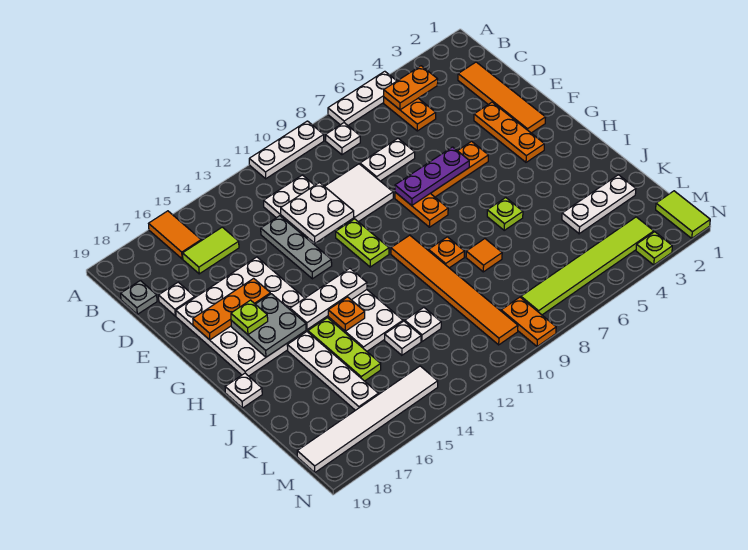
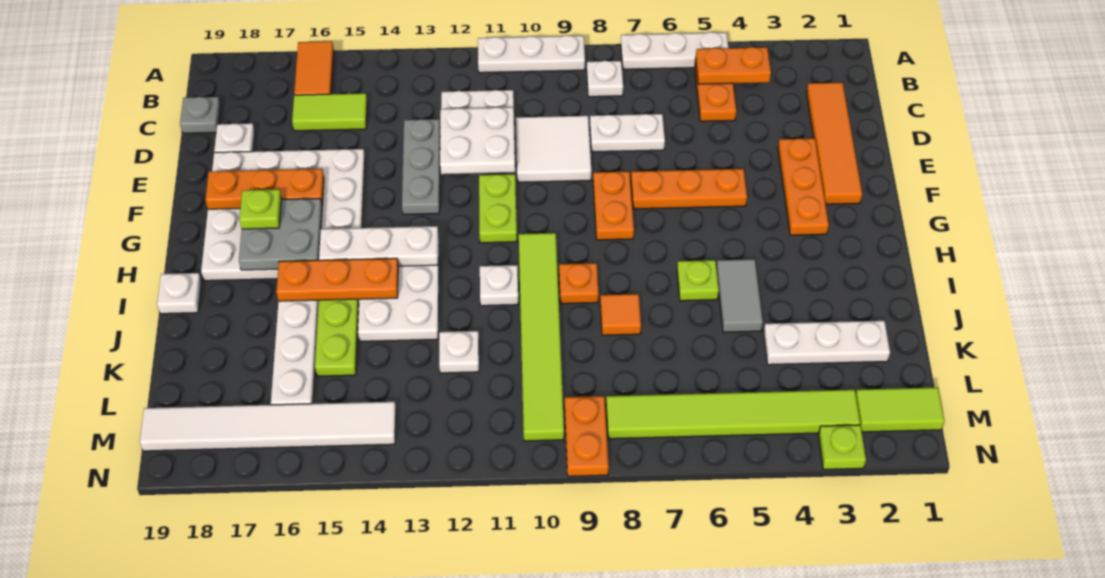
purple plate F6:F8 level 2 -> none
orange tile H10:M10 level 1 -> lime tile H10:M10 level 1
none -> grey tile I5:J5 level 1
orange plate I14 level 2 -> orange plate I14:I16 level 2
white plate K13 level 1 -> white plate I11 level 1
lime tile M1:N1 level 1 -> lime tile M1:M2 level 1

